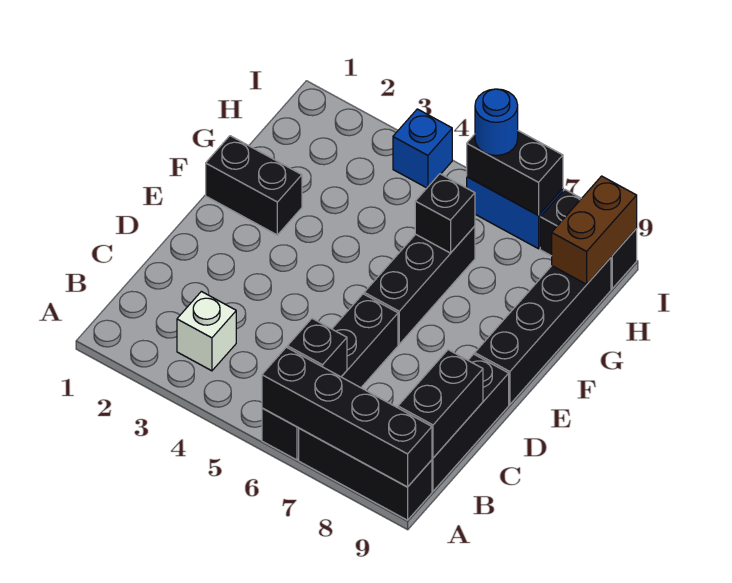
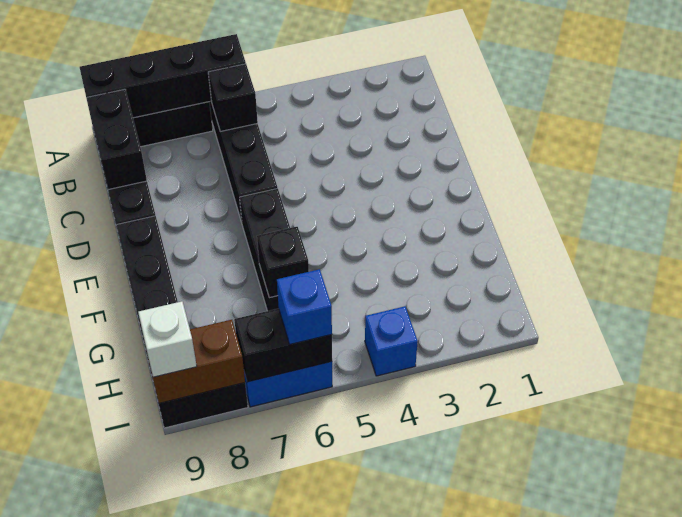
white brick B3 level 1 -> white brick I9 level 3
black brick F1:F2 level 1 -> none
brown brick H9:I9 level 2 -> brown brick I8:I9 level 2
blue round brick I6 level 3 -> blue brick I6 level 3

